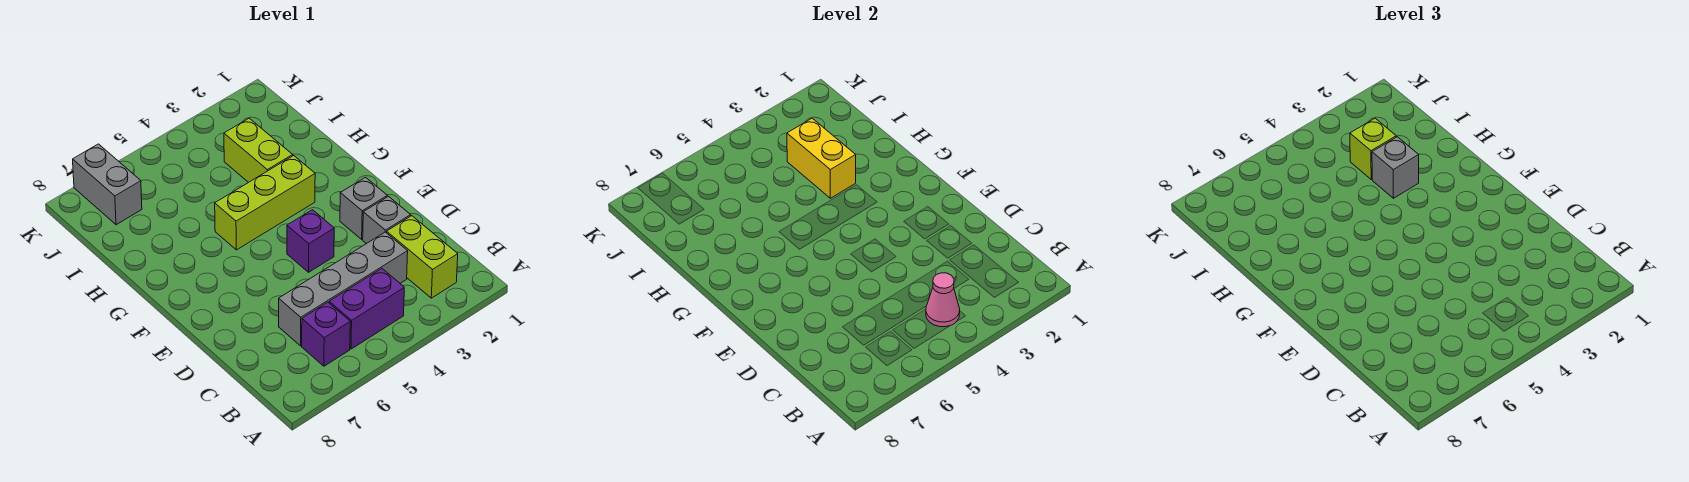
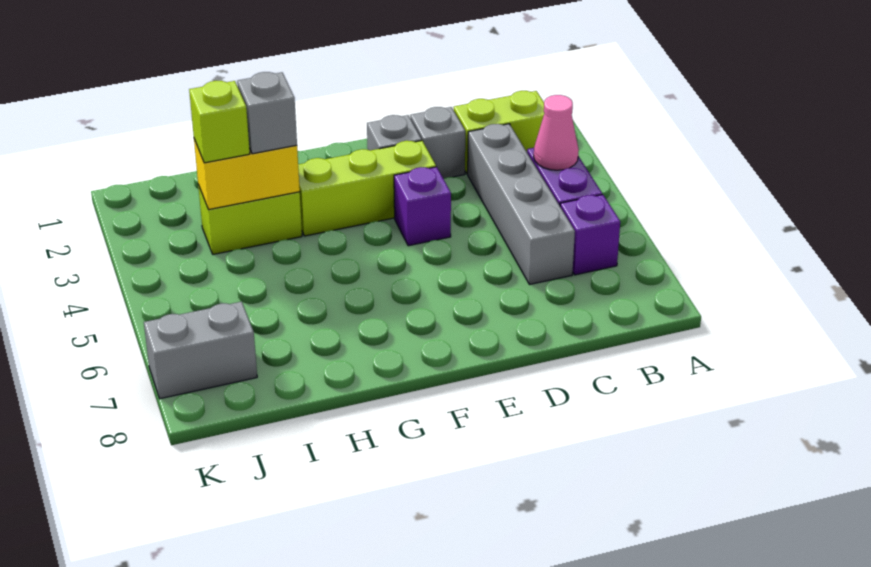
lime brick G3:G5 level 1 -> lime brick E3:G3 level 1

